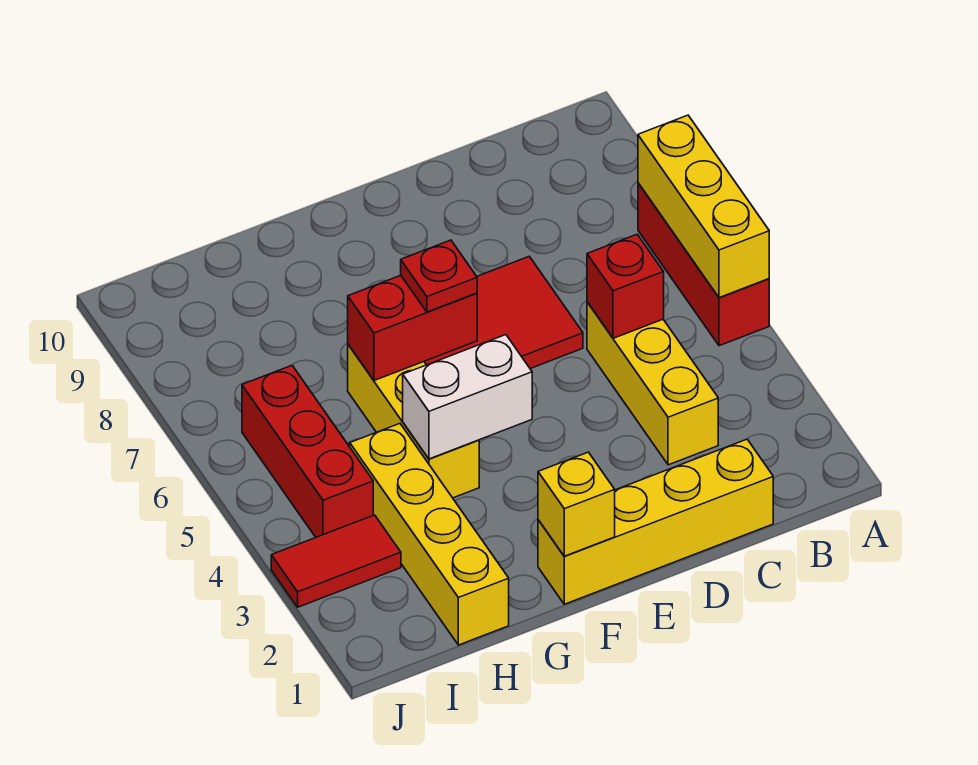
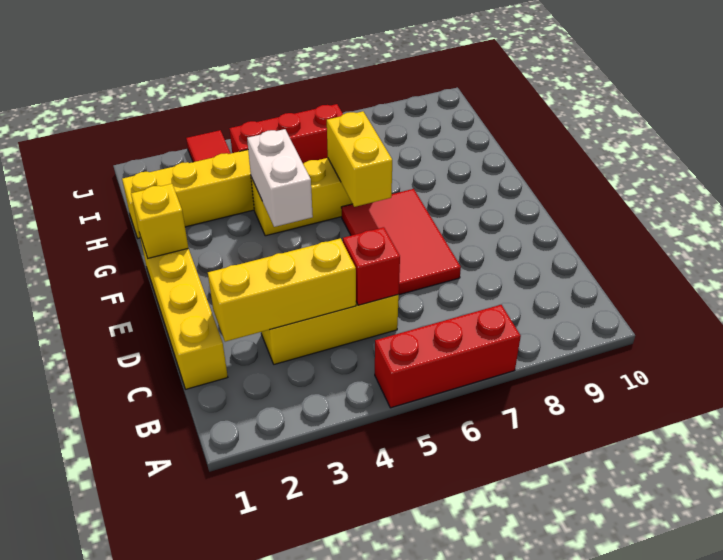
yellow brick A5:A7 level 2 -> yellow brick C2:C4 level 2
red brick F6:G6 level 2 -> yellow brick F6:G6 level 2
red plate F6 level 3 -> none

